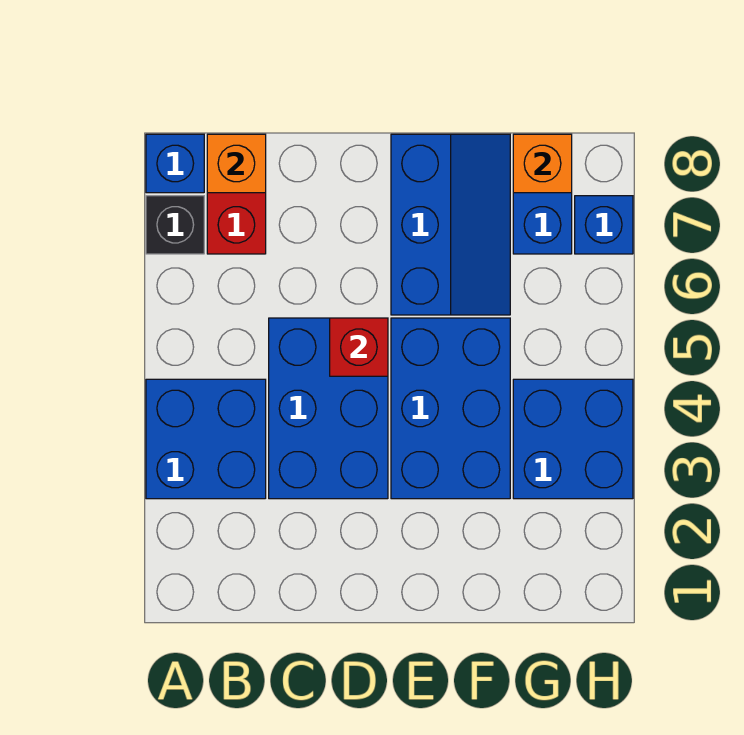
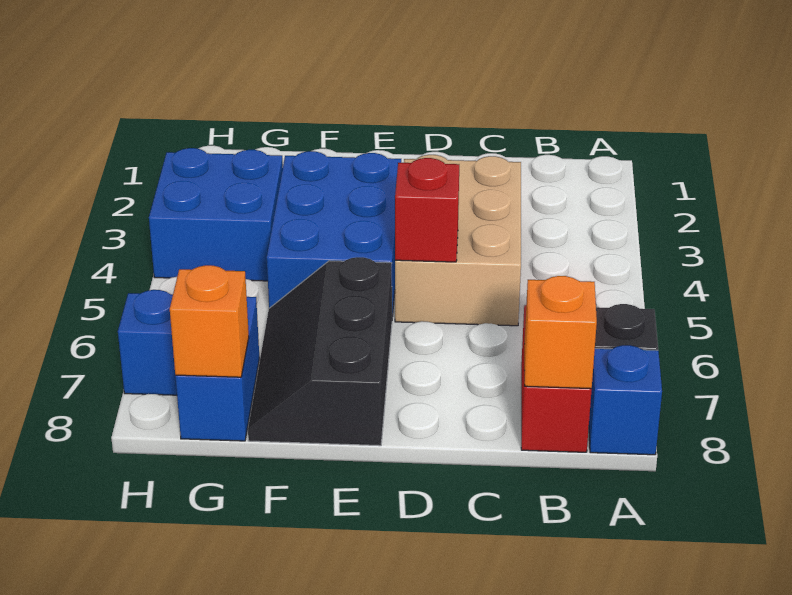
blue brick A3:B4 level 1 -> none
blue brick C3:D5 level 1 -> tan brick C3:D5 level 1
blue slope E6:F8 level 1 top E -> black slope E6:F8 level 1 top E

